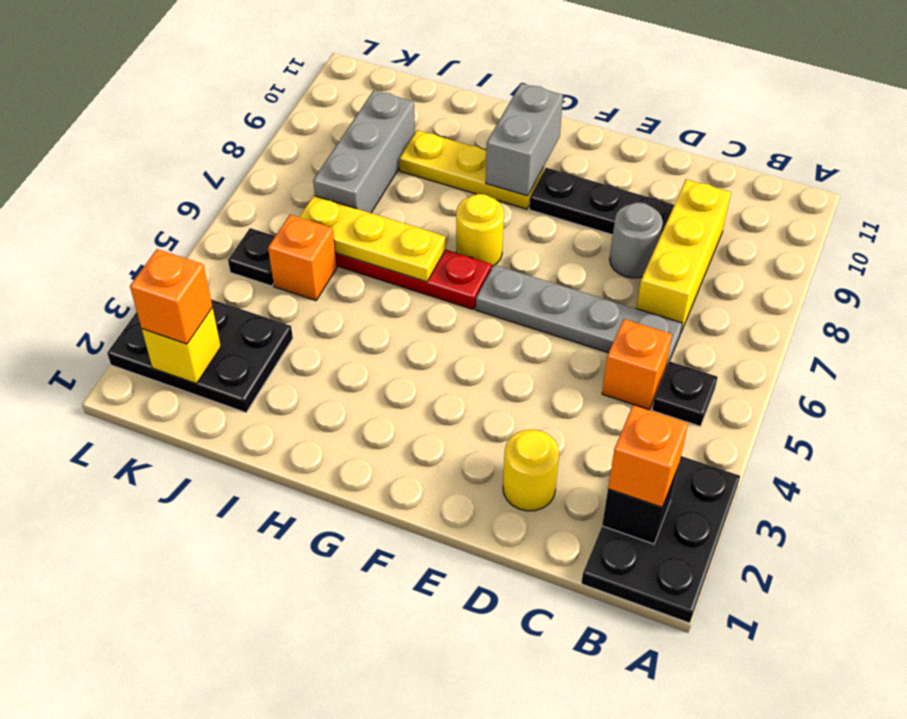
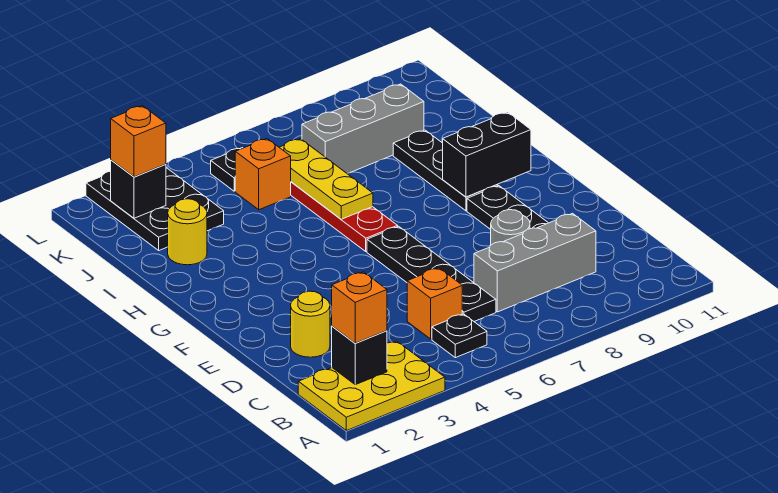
black plate A1:B3 level 1 -> yellow plate A1:B3 level 1
grey plate C6:F6 level 1 -> black plate C6:F6 level 1
yellow brick C7:C9 level 1 -> grey brick C7:C9 level 1
yellow round brick G7 level 1 -> yellow round brick I2 level 1
yellow plate G9:I9 level 1 -> black plate G9:I9 level 1
grey brick G9:G10 level 2 -> black brick G9:G10 level 2
yellow brick K2 level 2 -> black brick K2 level 2

